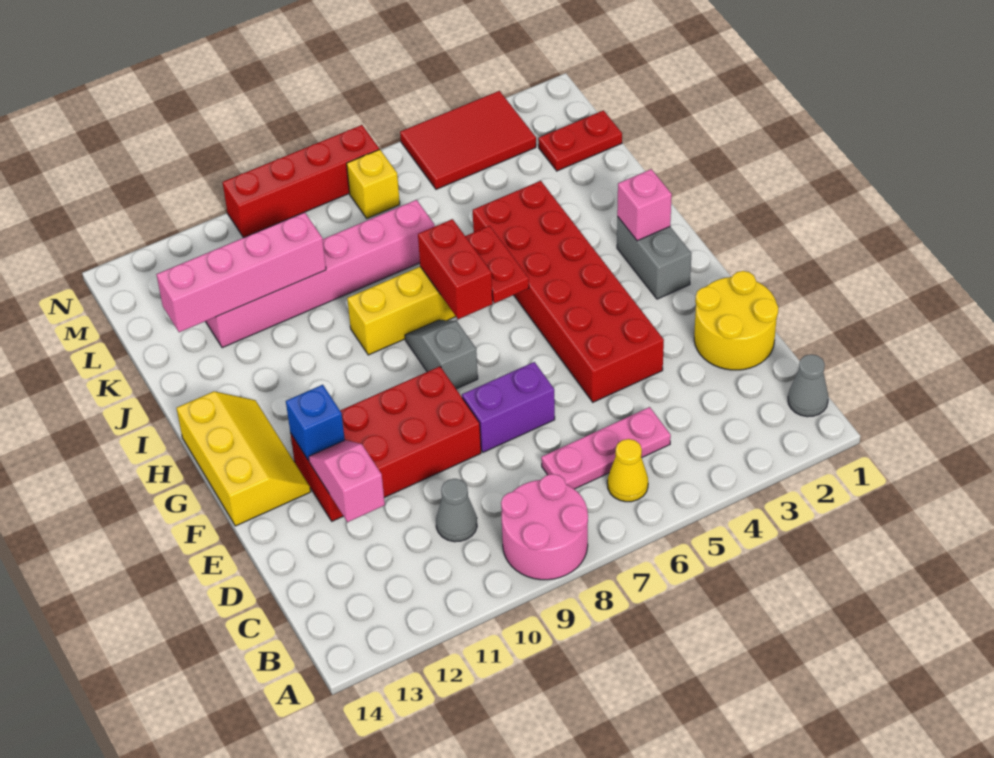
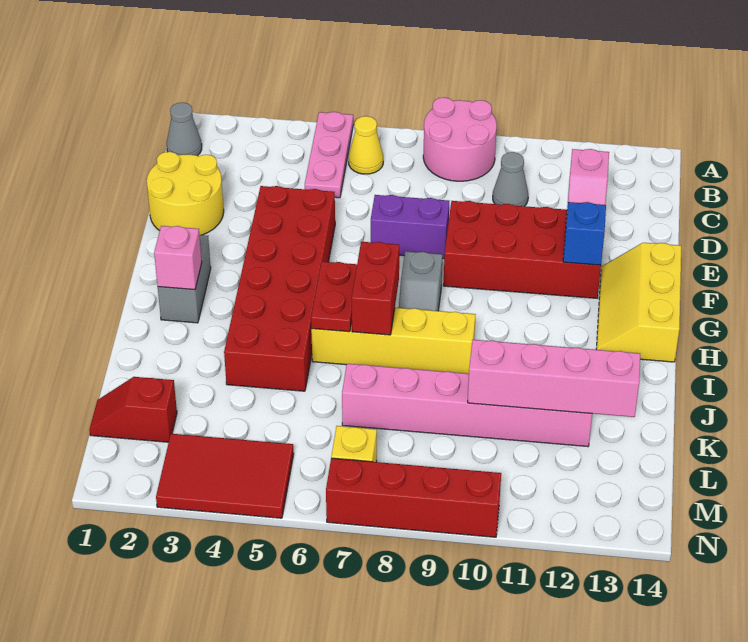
pink plate C5:C7 level 1 -> pink plate A5:C5 level 1
red plate L1:L2 level 1 -> red slope L1:L2 level 1 top 2

